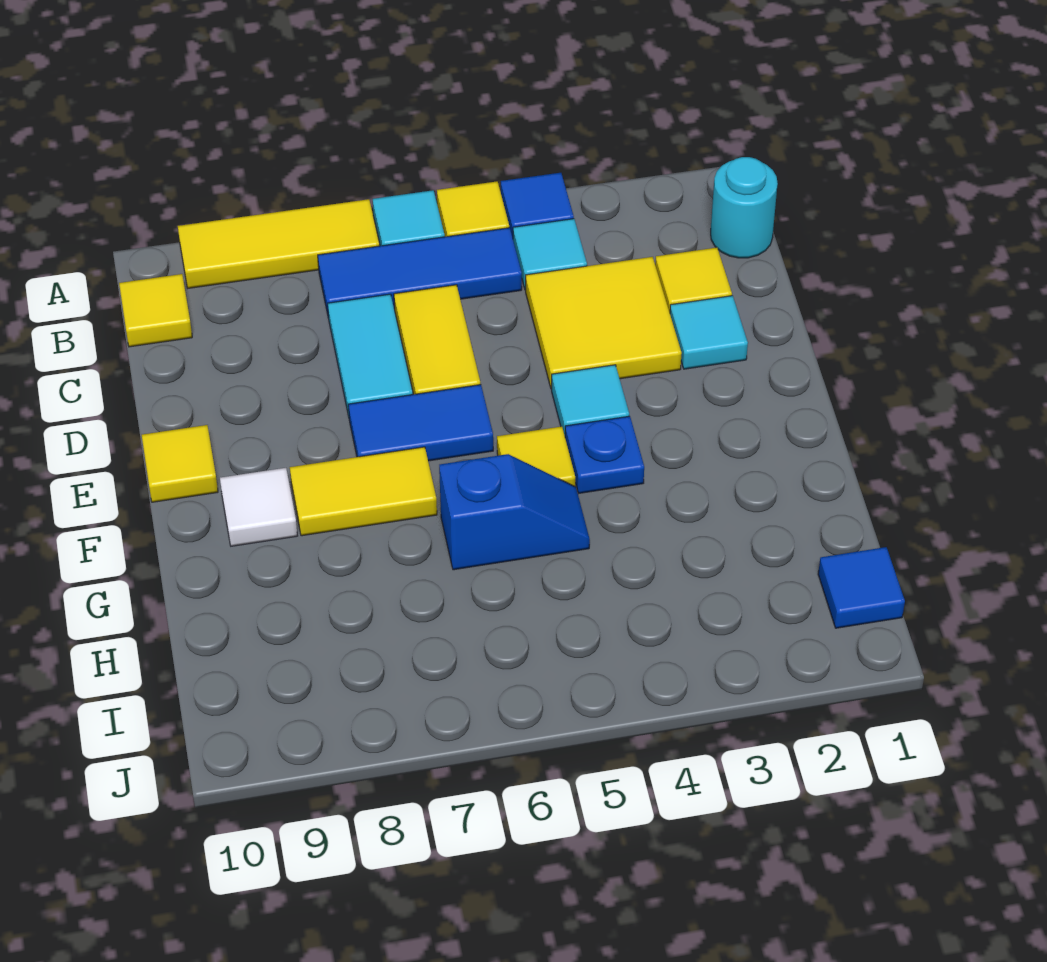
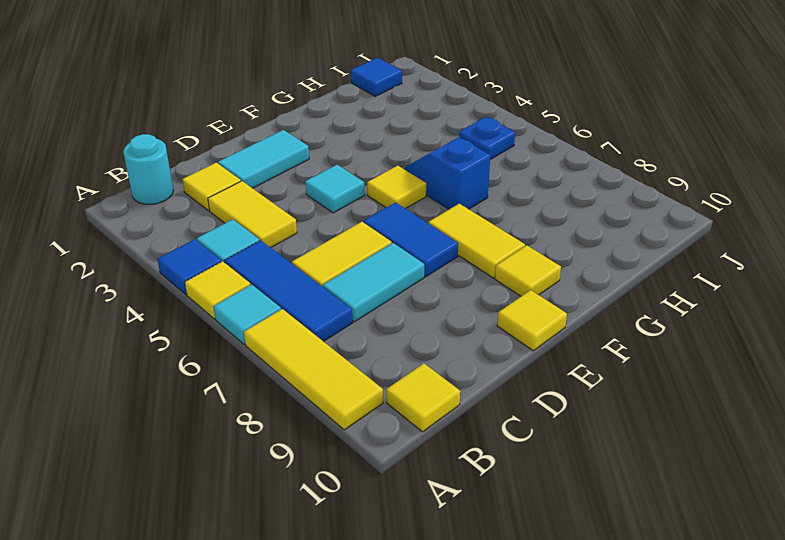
yellow tile C3:D4 level 1 -> yellow tile C3:C4 level 1
cyan tile D2 level 1 -> cyan tile D2:E2 level 1
blue plate F4 level 1 -> blue plate I5 level 1
white tile F9 level 1 -> yellow tile F9 level 1

